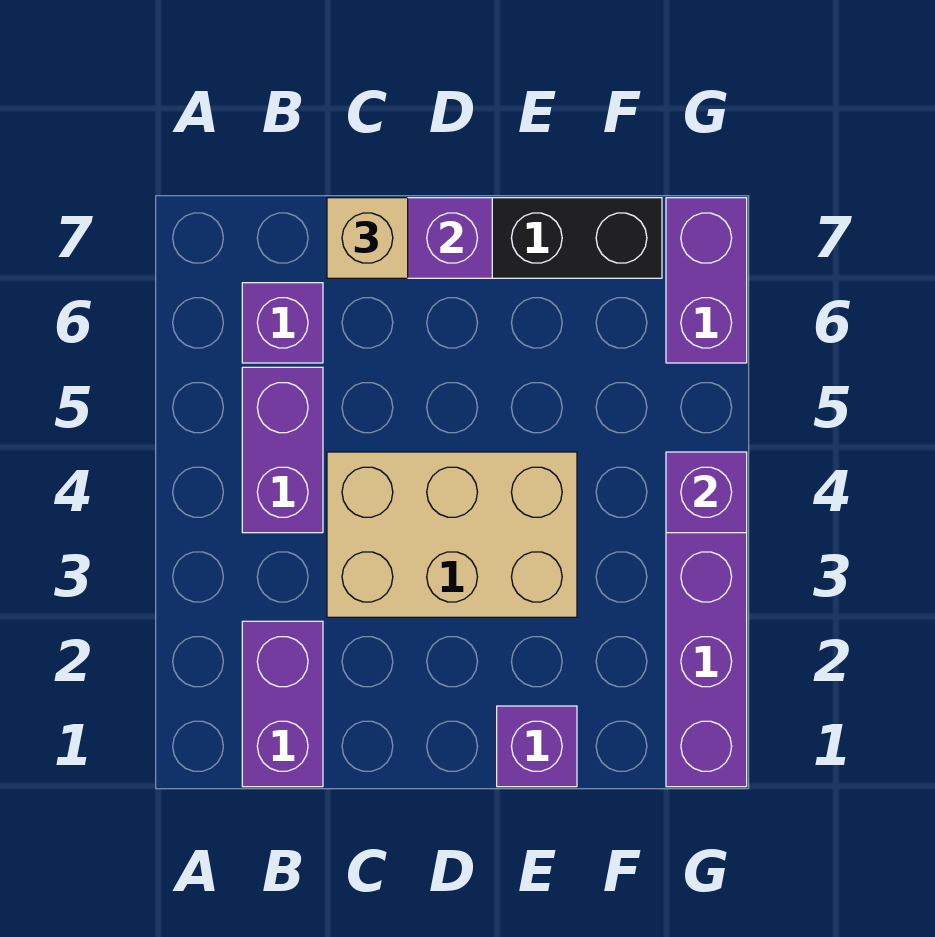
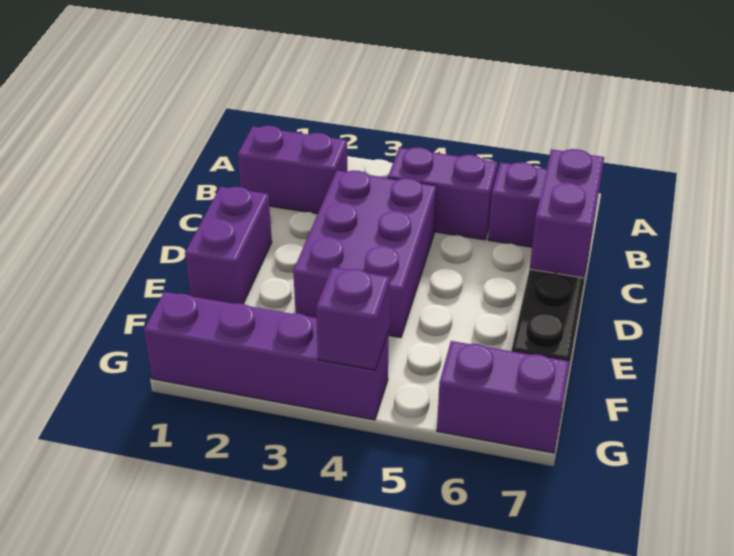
tan brick C3:E4 level 1 -> purple brick C3:E4 level 1
tan brick C7 level 3 -> none
purple brick E1 level 1 -> purple brick D1:E1 level 1

